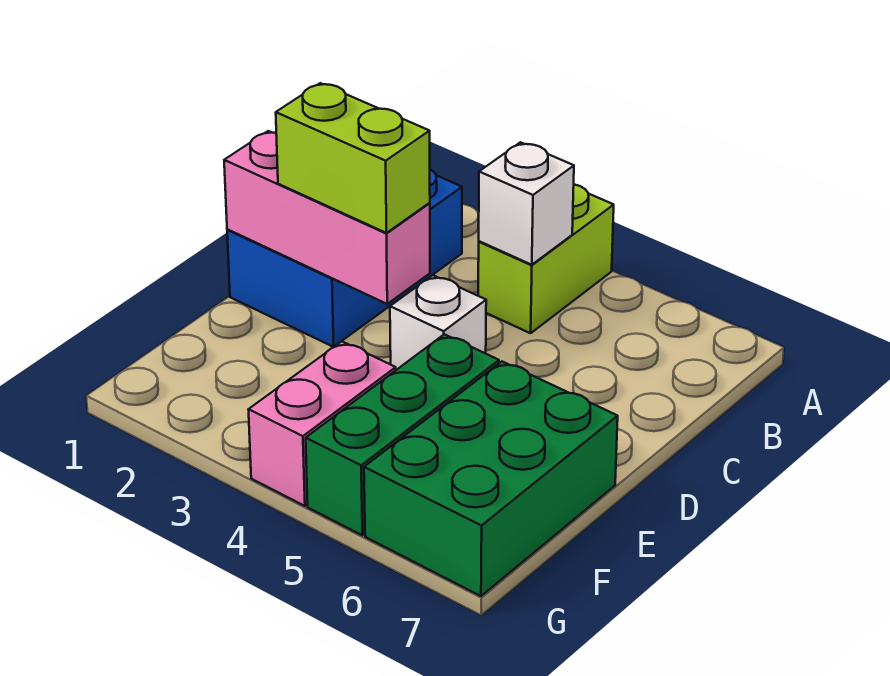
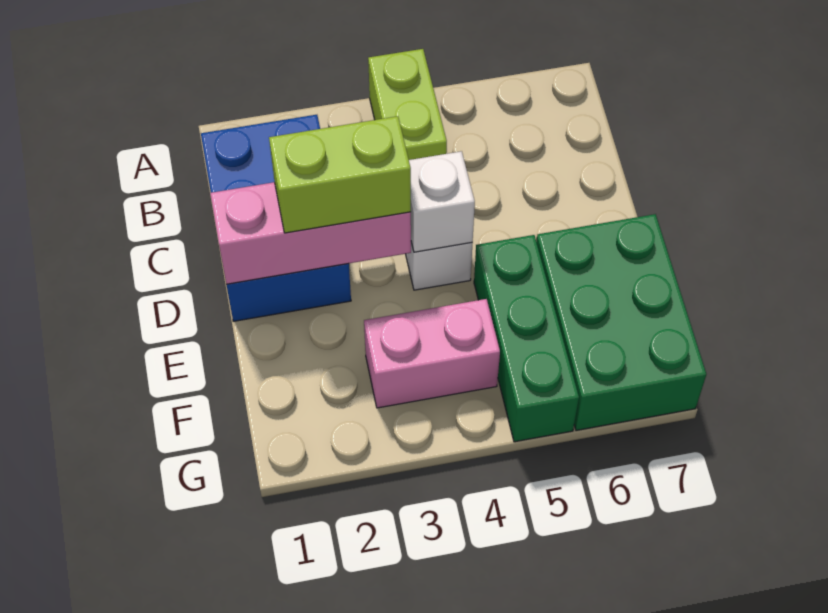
white brick B4 level 2 -> white brick D4 level 2
pink brick F4:G4 level 1 -> pink brick F3:F4 level 1

